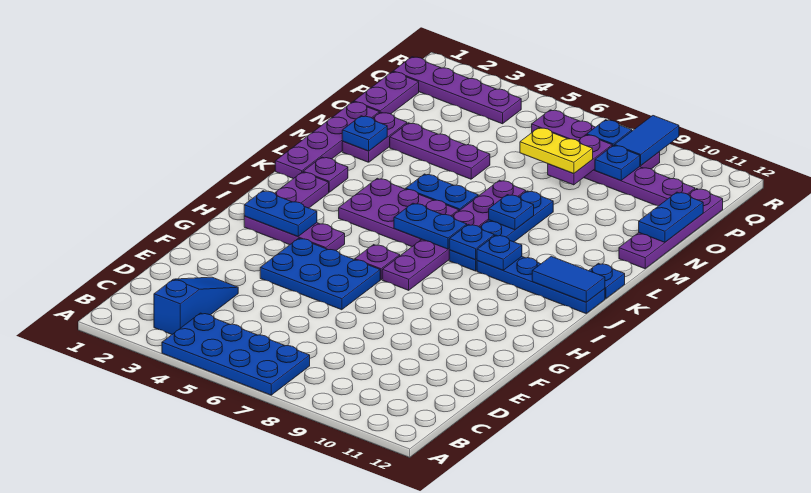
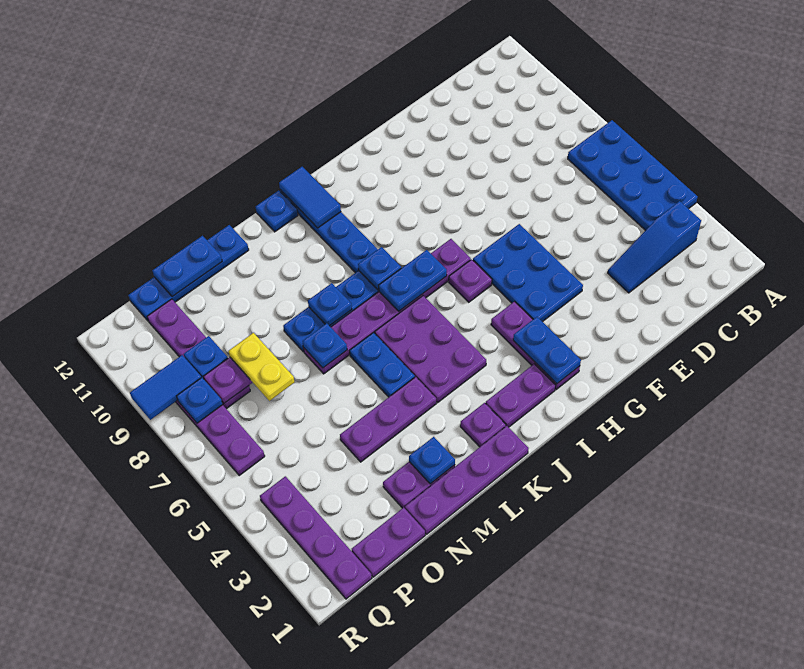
blue plate J6:J7 level 2 -> blue plate I7:J7 level 2
blue plate J9 level 2 -> blue plate M7 level 2
purple plate M12:P12 level 1 -> blue plate M12:P12 level 1
purple plate N3:N5 level 1 -> purple plate L4:N4 level 1

